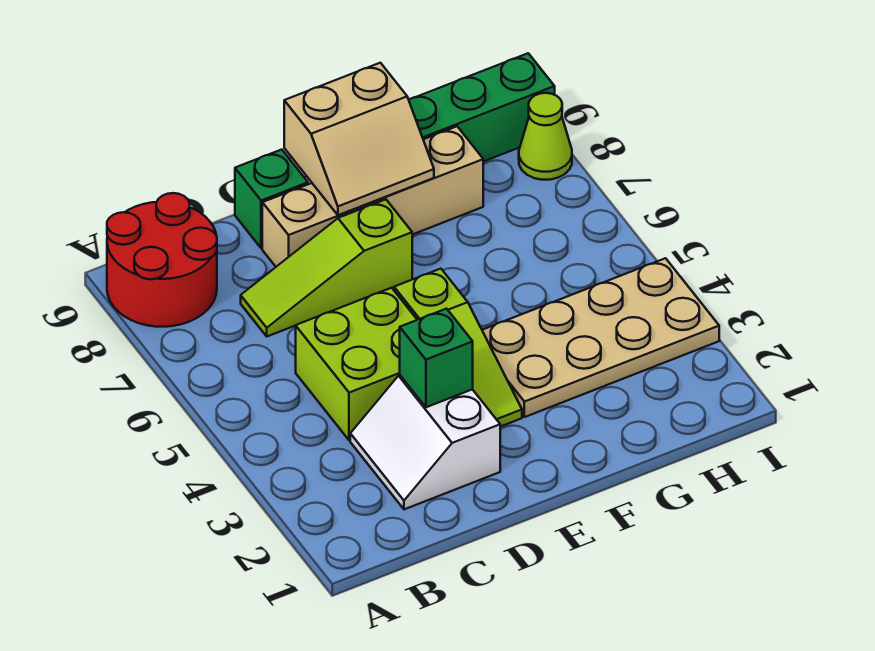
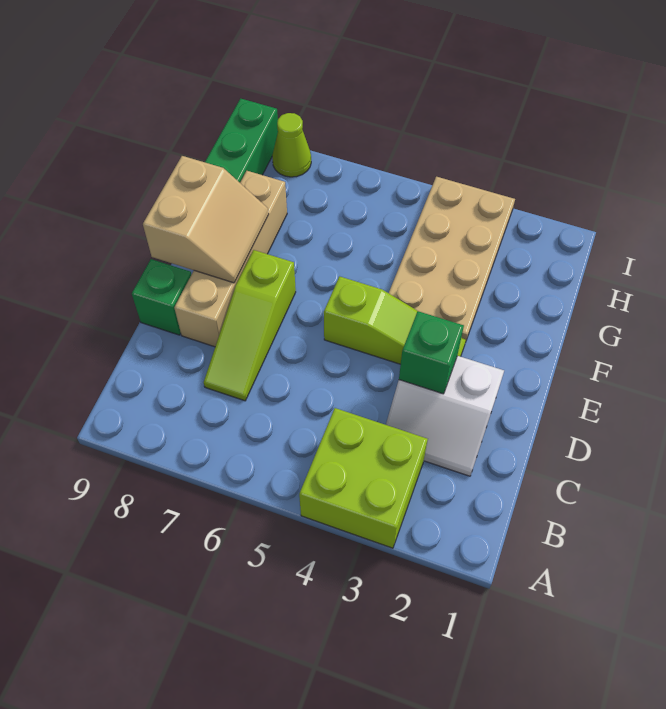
red round brick A8:B9 level 1 -> none
lime brick C4:D5 level 1 -> lime brick A3:B4 level 1

